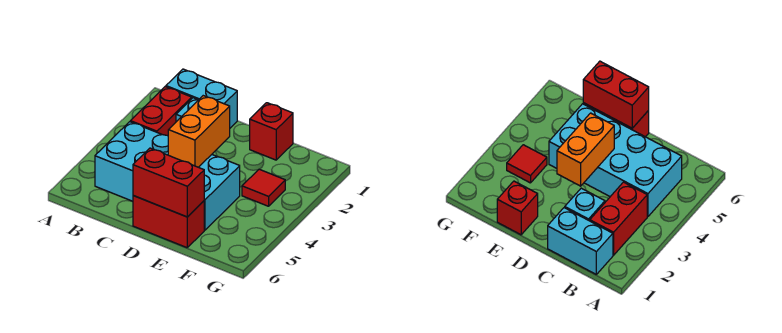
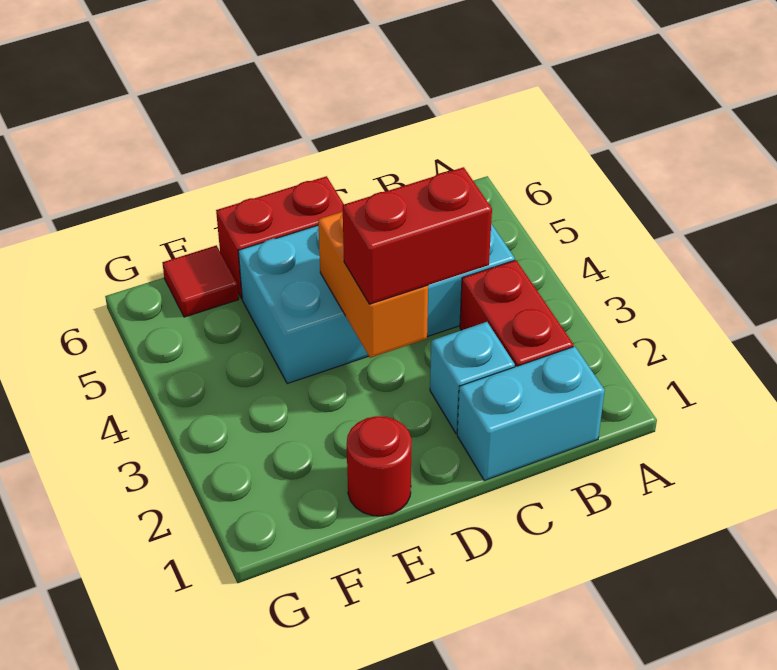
red brick D6:E6 level 2 -> red brick C3:D3 level 3
red brick E1 level 1 -> red round brick E1 level 1
red tile F3 level 1 -> red tile F6 level 1

